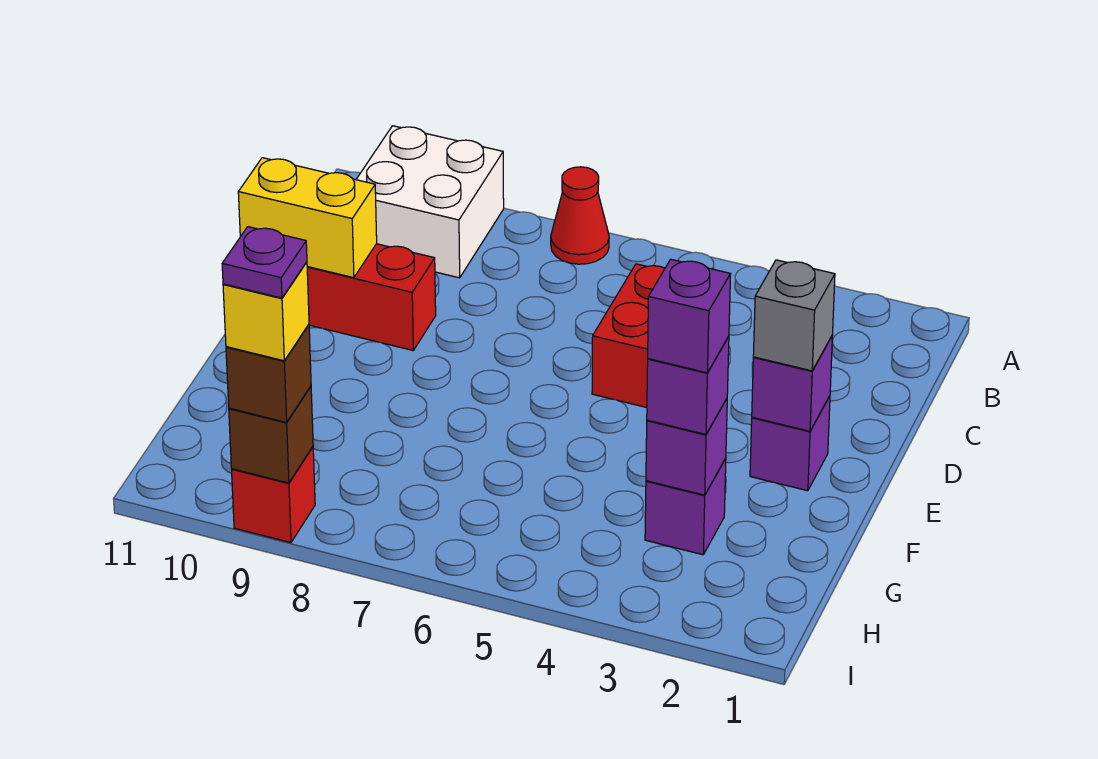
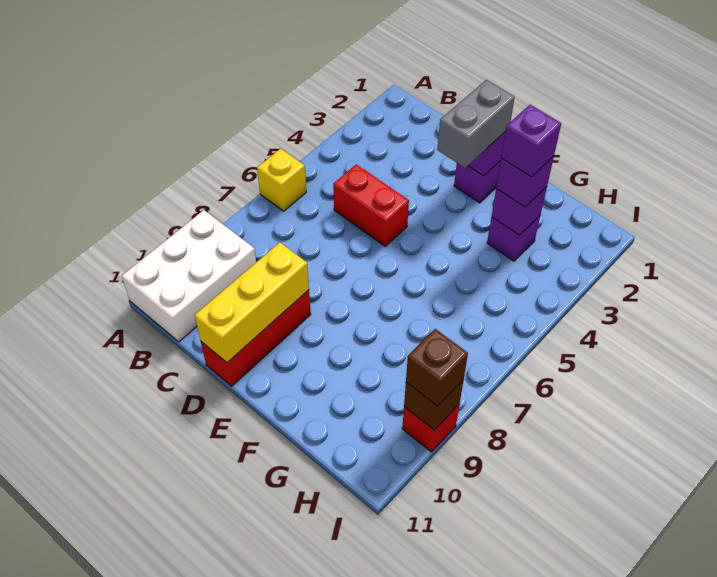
red cone A7 level 1 -> none
white brick A9:B10 level 1 -> white brick A9:B11 level 1
yellow brick D10:D11 level 2 -> yellow brick D9:D11 level 2
grey brick E2 level 3 -> grey brick E2:E3 level 3
yellow brick I9 level 4 -> yellow brick A6 level 1
purple plate I9 level 5 -> none

